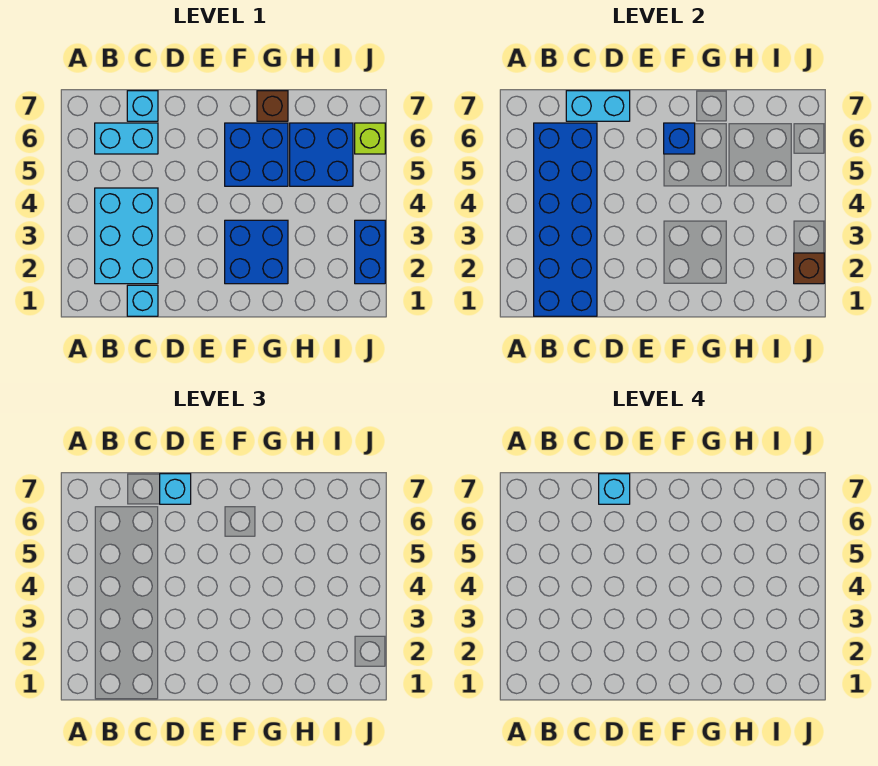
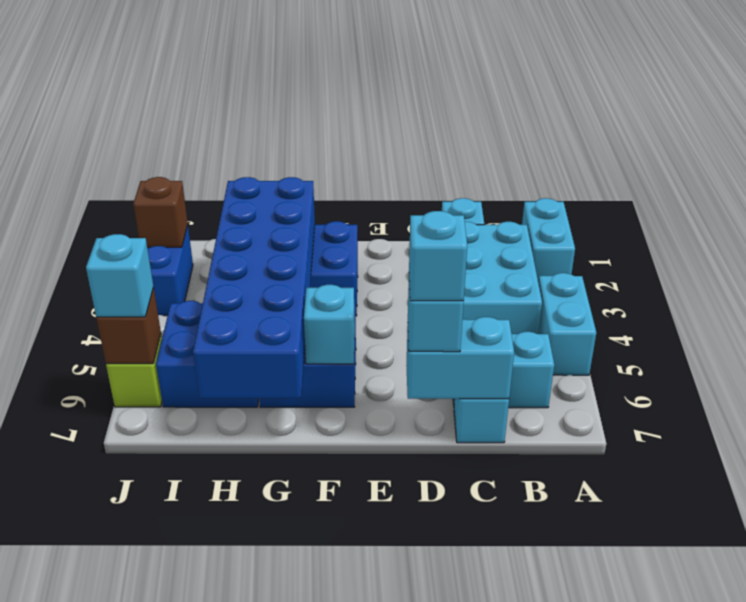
none -> cyan brick A1:A2 level 1
none -> cyan brick A4:A5 level 1
blue brick B1:C6 level 2 -> blue brick G2:H7 level 2
blue brick F6 level 2 -> cyan brick F6 level 2
brown brick G7 level 1 -> brown brick J6 level 2
none -> cyan brick J6 level 3

